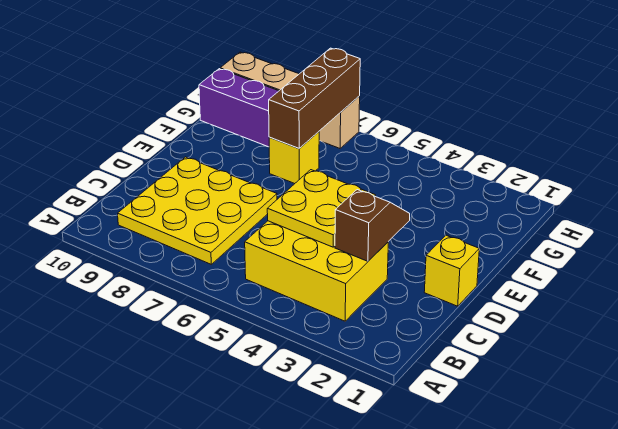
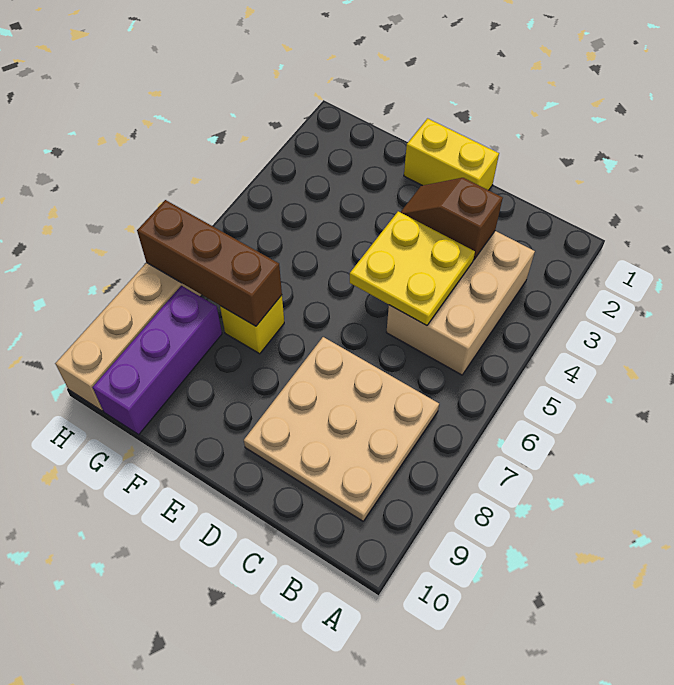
yellow brick B3:C5 level 1 -> tan brick B3:C5 level 1
yellow plate B7:D9 level 1 -> tan plate B7:D9 level 1
yellow brick D1 level 1 -> yellow brick D1:E1 level 1

